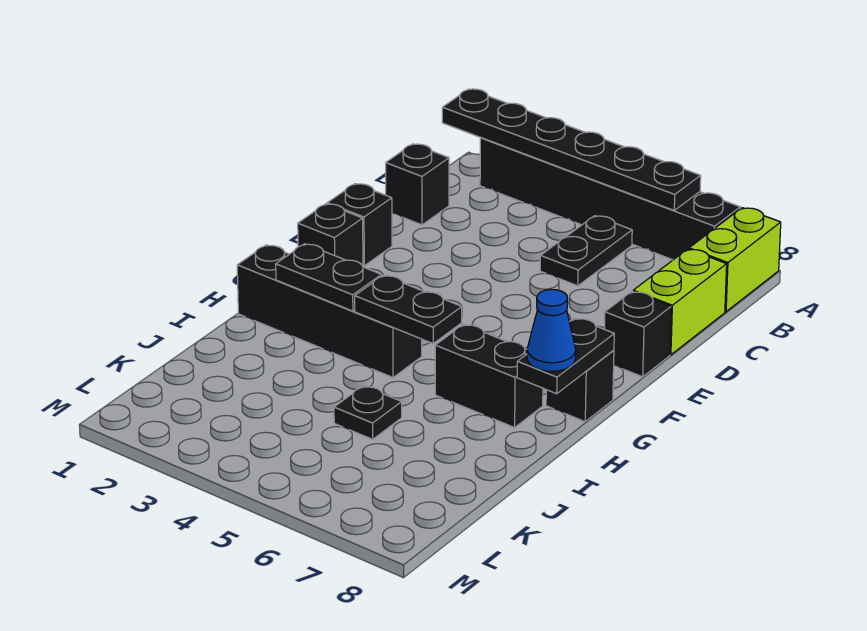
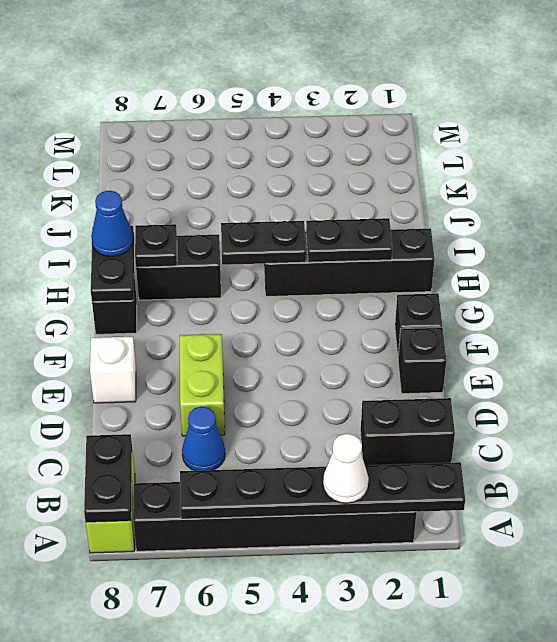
none -> white cone A3 level 3
black plate B5:C5 level 1 -> black plate A8:B8 level 2
black brick C1 level 1 -> black brick C1:C2 level 1
none -> blue cone C6 level 1
lime brick C8:D8 level 1 -> lime brick D6:E6 level 1
black brick E8 level 1 -> white brick E8 level 1
black plate J5 level 1 -> black plate H7 level 2

